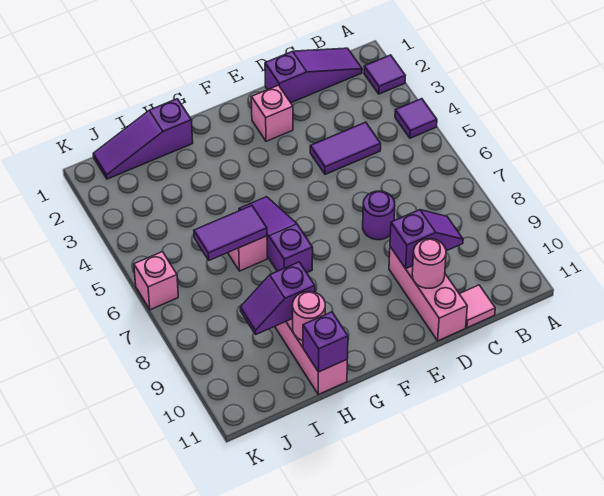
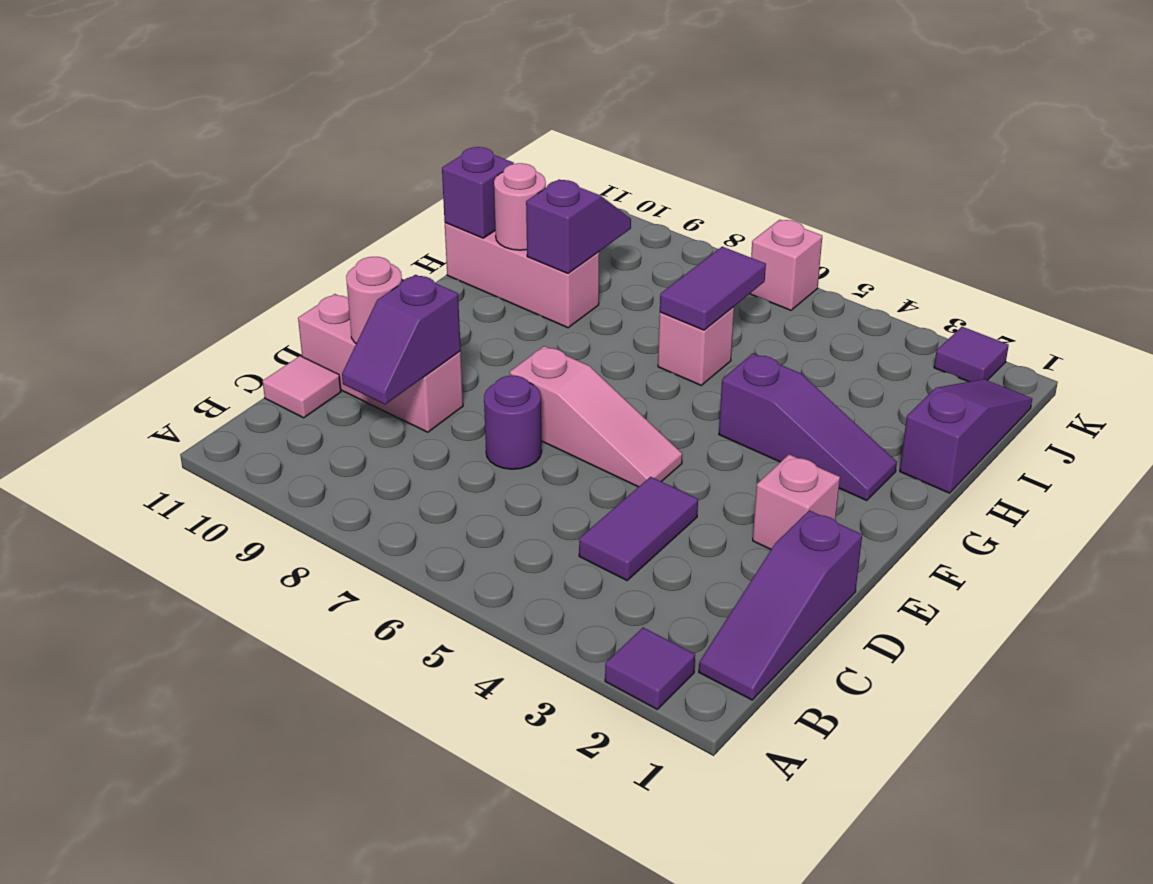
purple tile A4 level 1 -> purple tile K2 level 1
none -> pink slope E5:E7 level 1 top 7
purple slope G5:G7 level 1 top 7 -> purple slope G2:G4 level 1 top 4

